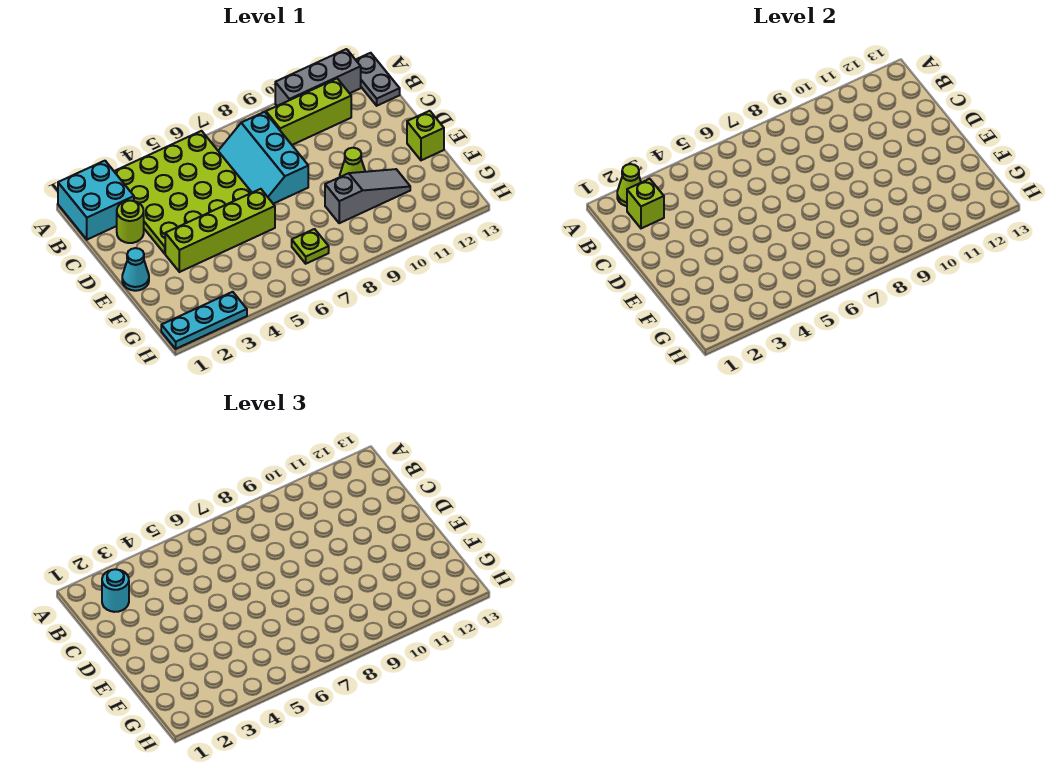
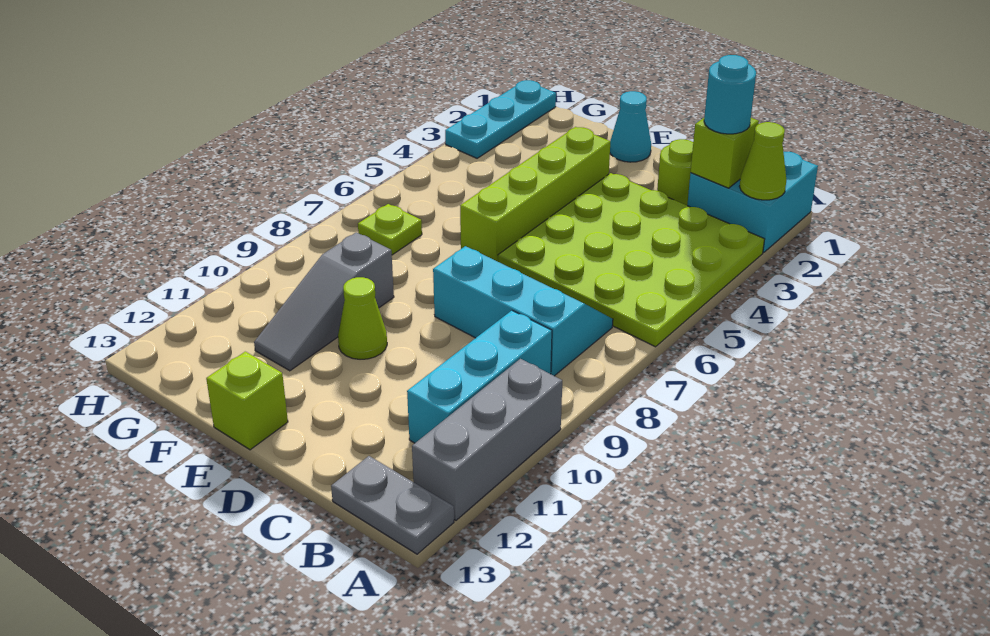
lime brick B9:B11 level 1 -> cyan brick B9:B11 level 1

